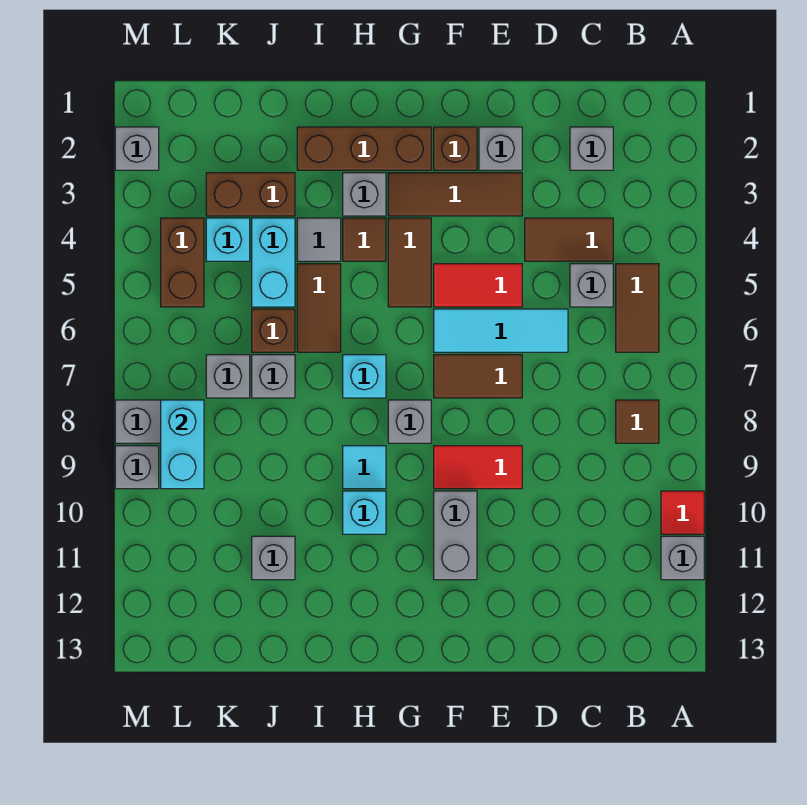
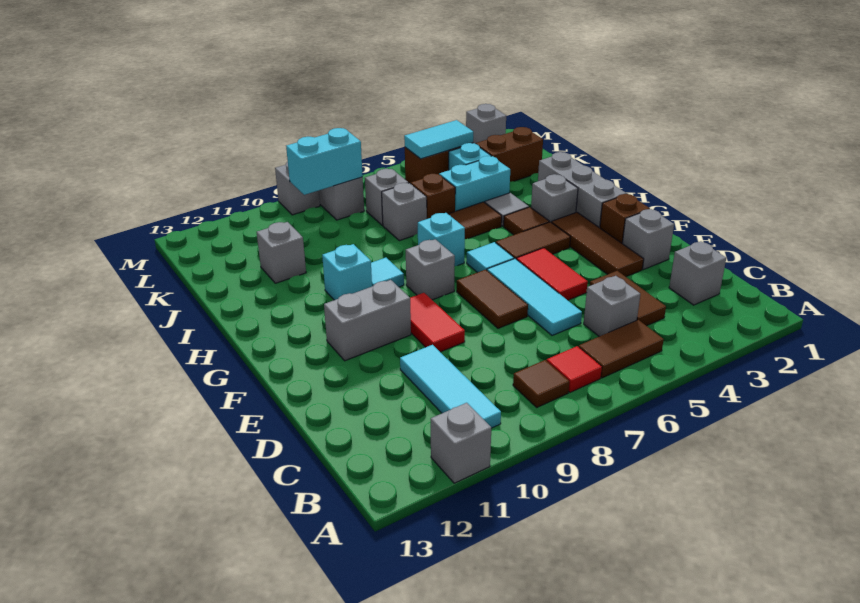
red tile A10 level 1 -> red tile B7 level 1
none -> cyan tile B10:D10 level 1
brown brick G2:I2 level 1 -> grey brick G2:I2 level 1
none -> cyan tile G6 level 1
brown brick J3:K3 level 1 -> brown brick K2:K3 level 1
none -> cyan tile L4:L5 level 2

